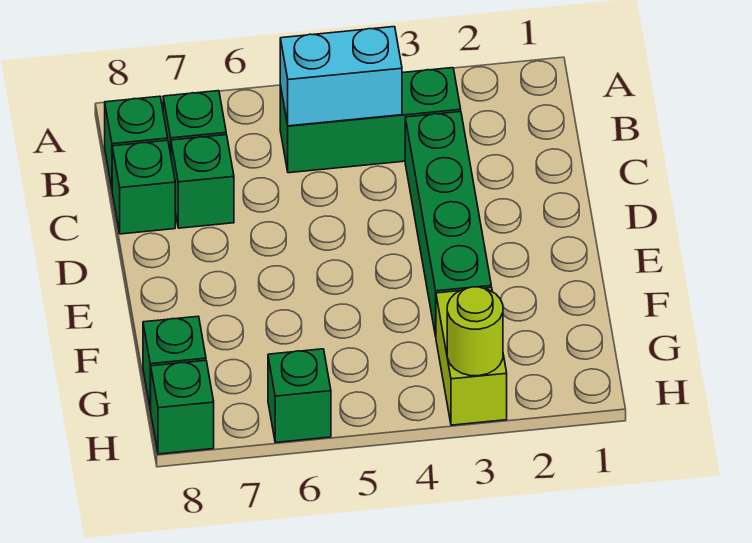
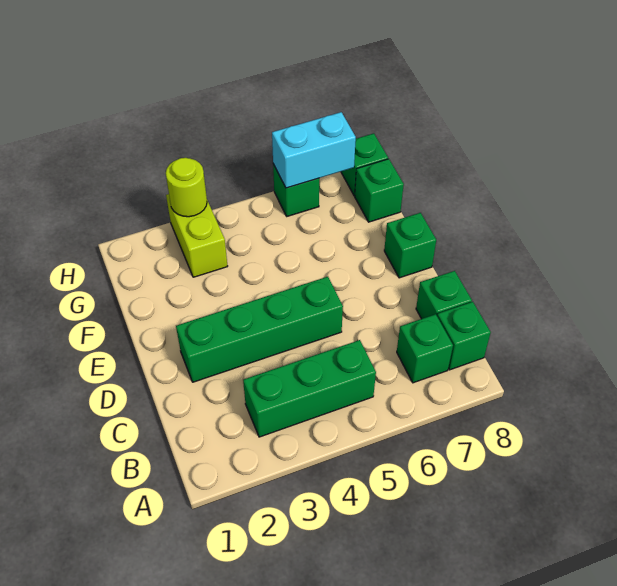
cyan brick B4:B5 level 2 -> cyan brick H6:H7 level 2
green brick C3:F3 level 1 -> green brick D2:D5 level 1
green brick C7 level 1 -> green brick E8 level 1

